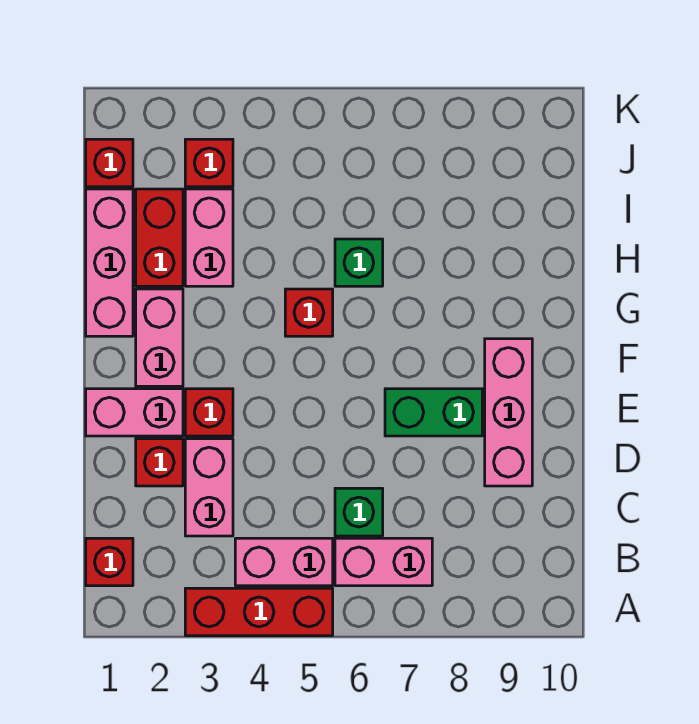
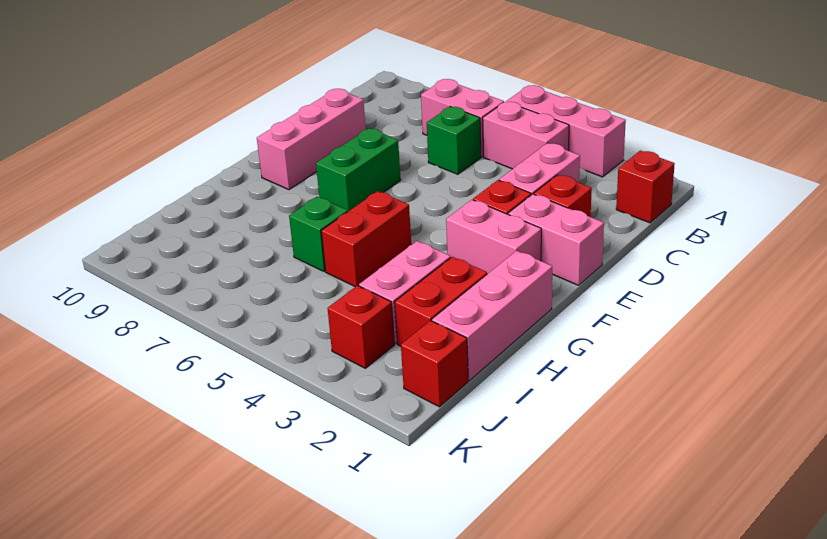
red brick A3:A5 level 1 -> pink brick A3:A5 level 1
green brick E7:E8 level 1 -> green brick E7:F7 level 1
pink brick F2:G2 level 1 -> pink brick F2:F3 level 1
red brick G5 level 1 -> red brick G5:H5 level 1

